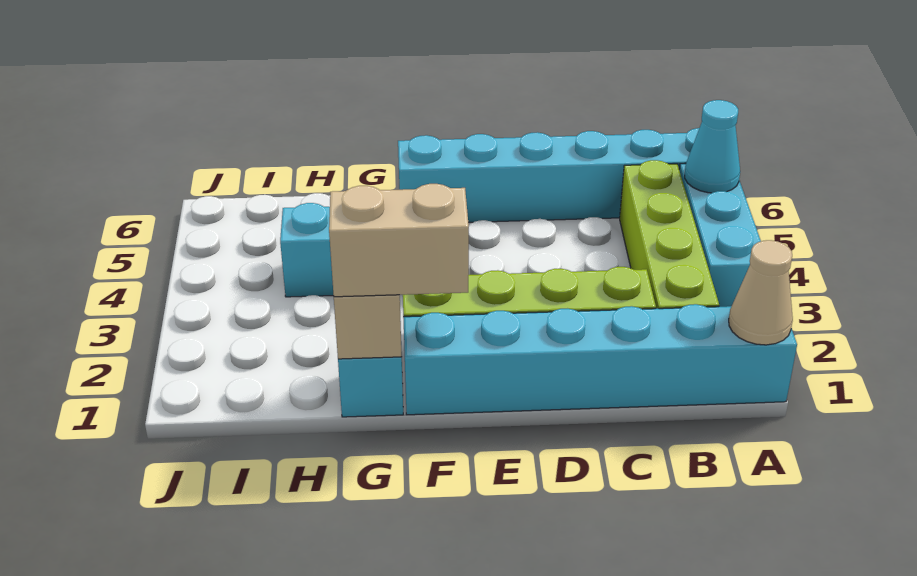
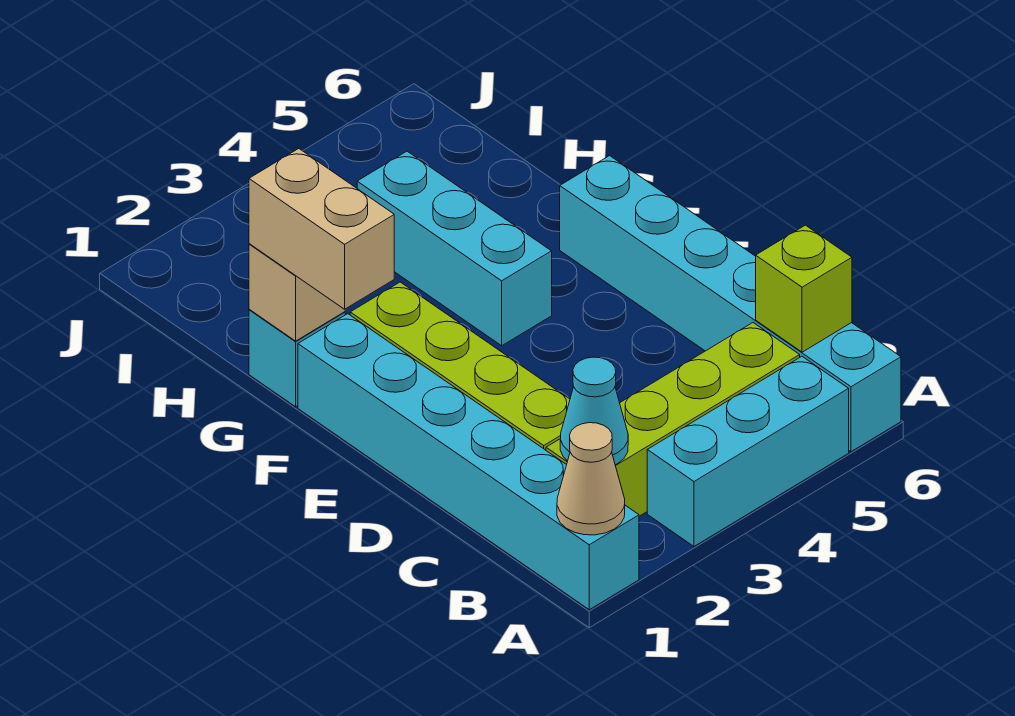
cyan cone A5 level 2 -> cyan cone B2 level 2
none -> lime brick B6 level 2

